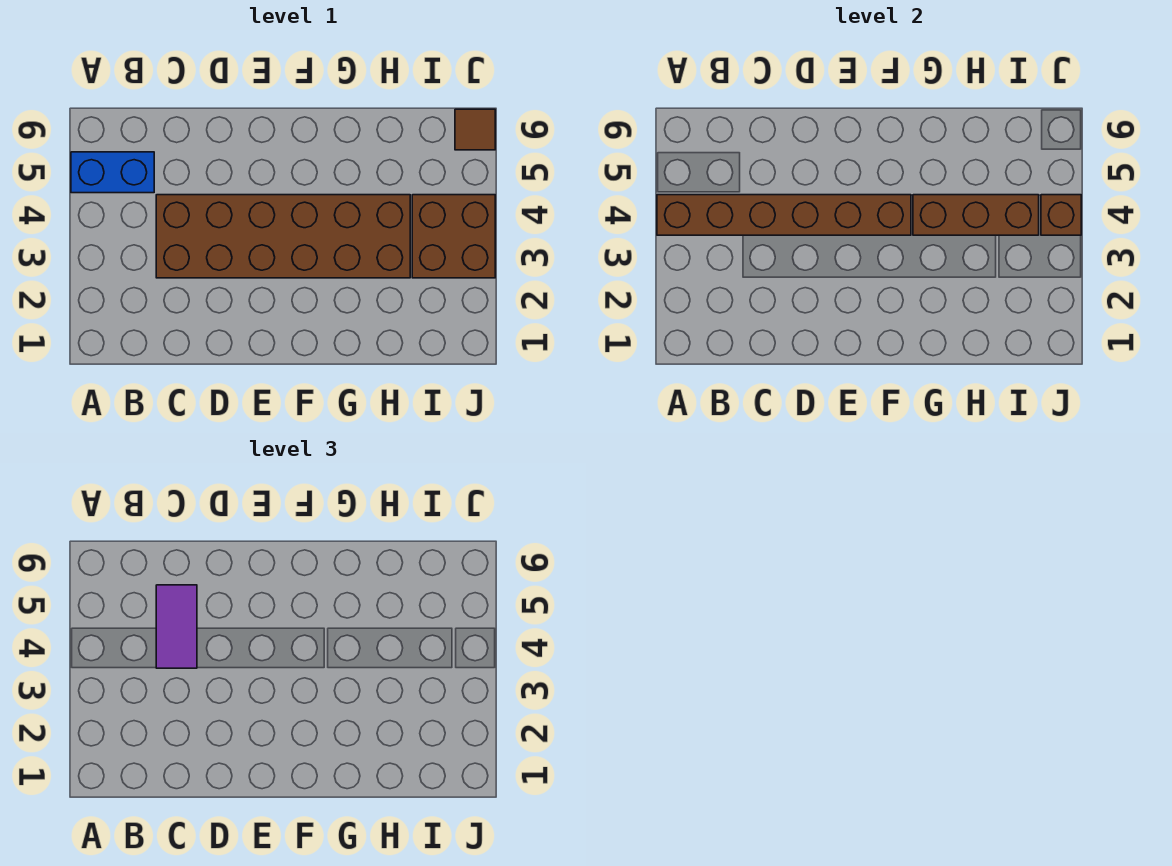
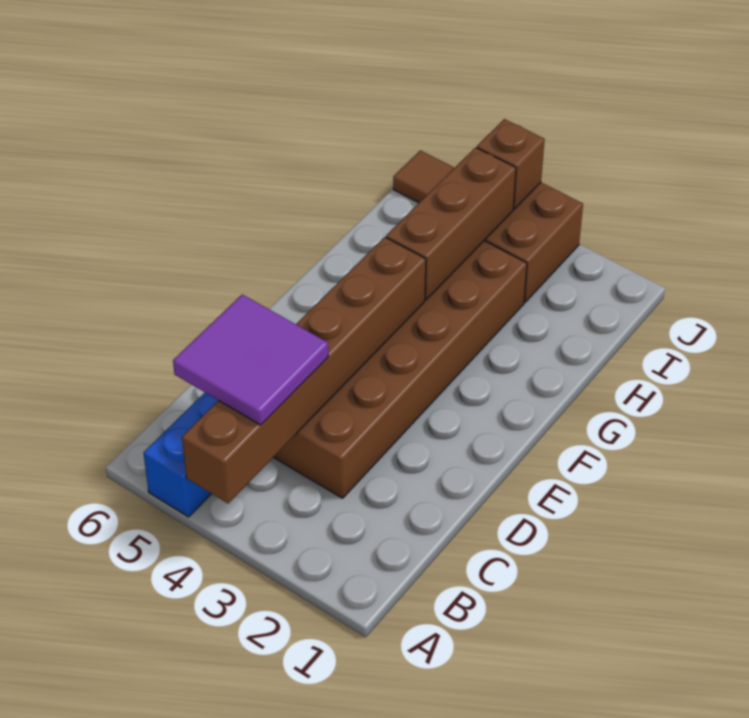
purple tile C4:C5 level 3 -> purple tile B4:C5 level 3

